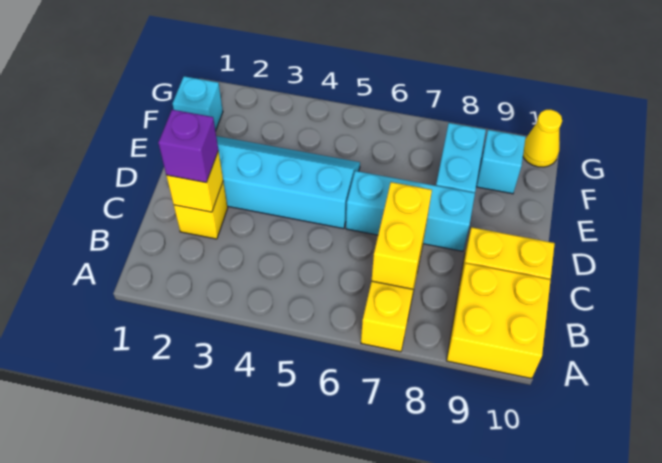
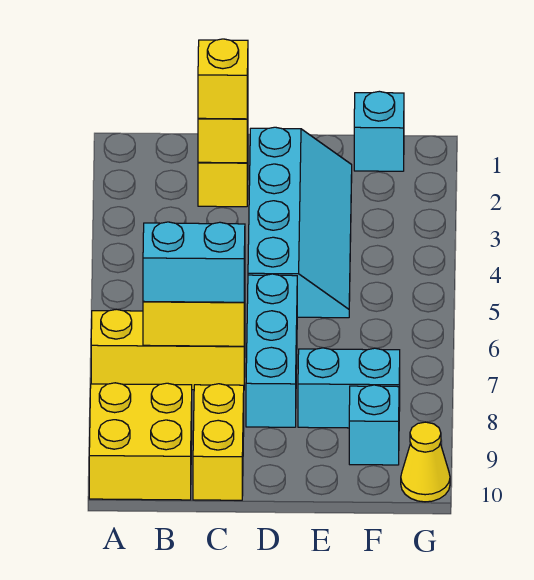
none -> cyan brick B7:C7 level 3
purple brick C2 level 3 -> yellow brick C2 level 3

